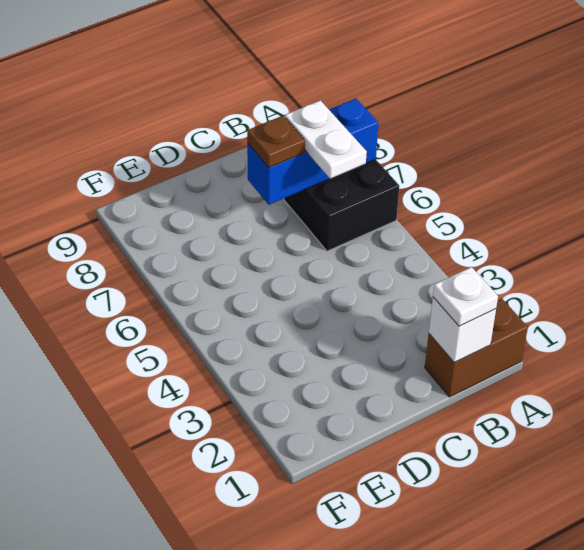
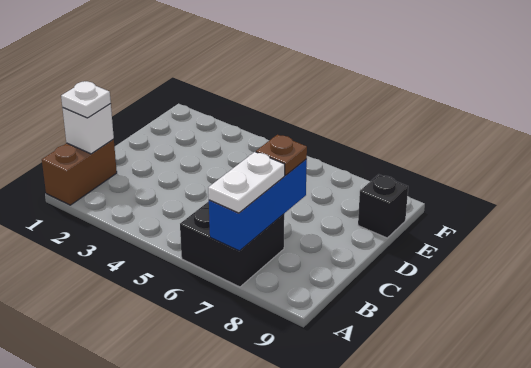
white plate B6:B7 level 3 -> white plate A7:B7 level 3
none -> black brick E9 level 1

